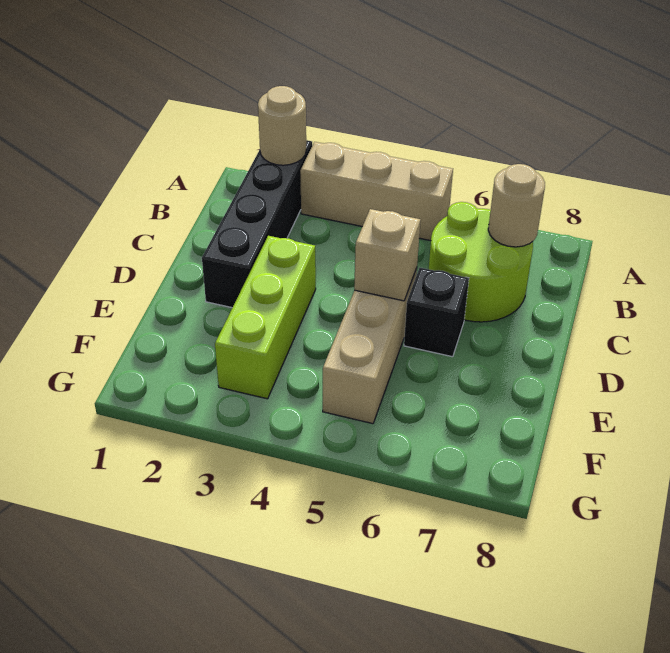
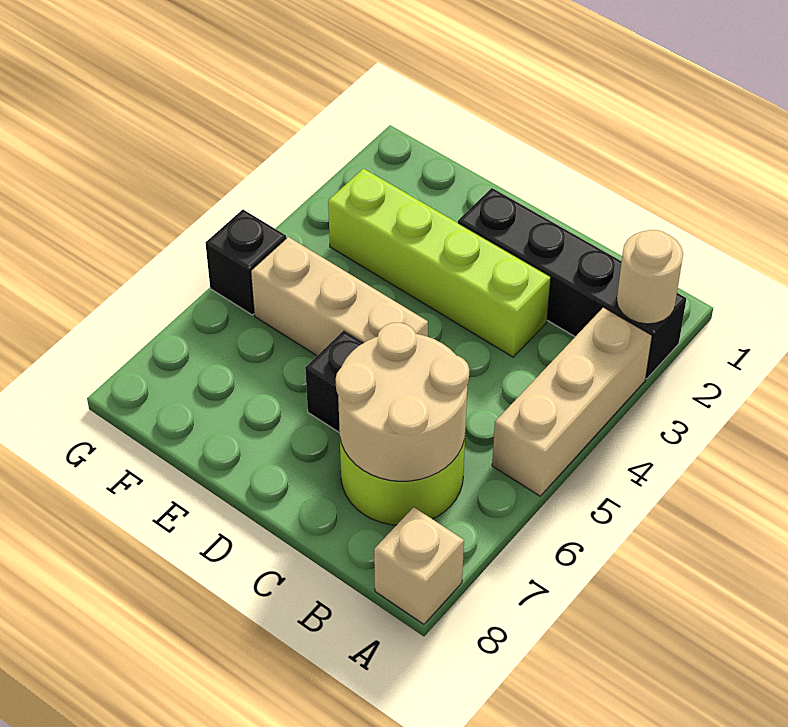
tan round brick B7 level 2 -> tan round brick B6:C7 level 2
lime brick D3:F3 level 1 -> lime brick C3:F3 level 1
tan brick D5 level 2 -> tan brick A8 level 1
none -> black brick G5 level 1

